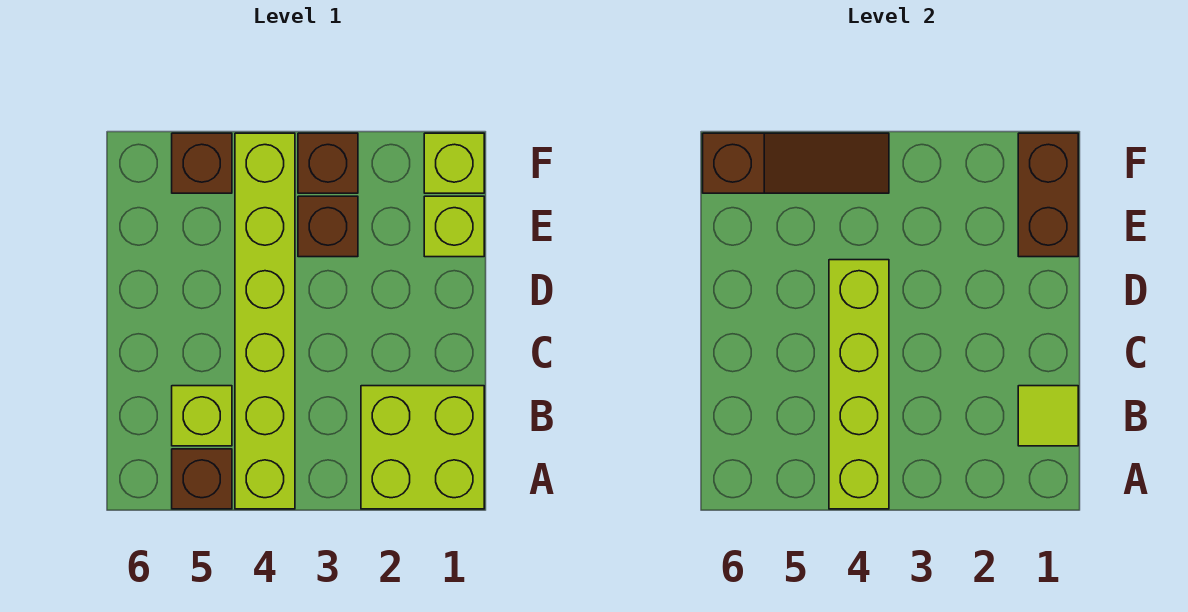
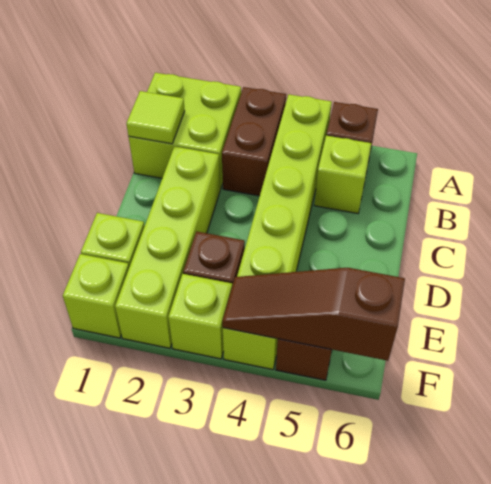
lime brick A4:D4 level 2 -> lime brick C2:F2 level 1
brown brick E1:F1 level 2 -> brown brick A3:B3 level 1
brown brick F3 level 1 -> lime brick F3 level 1

